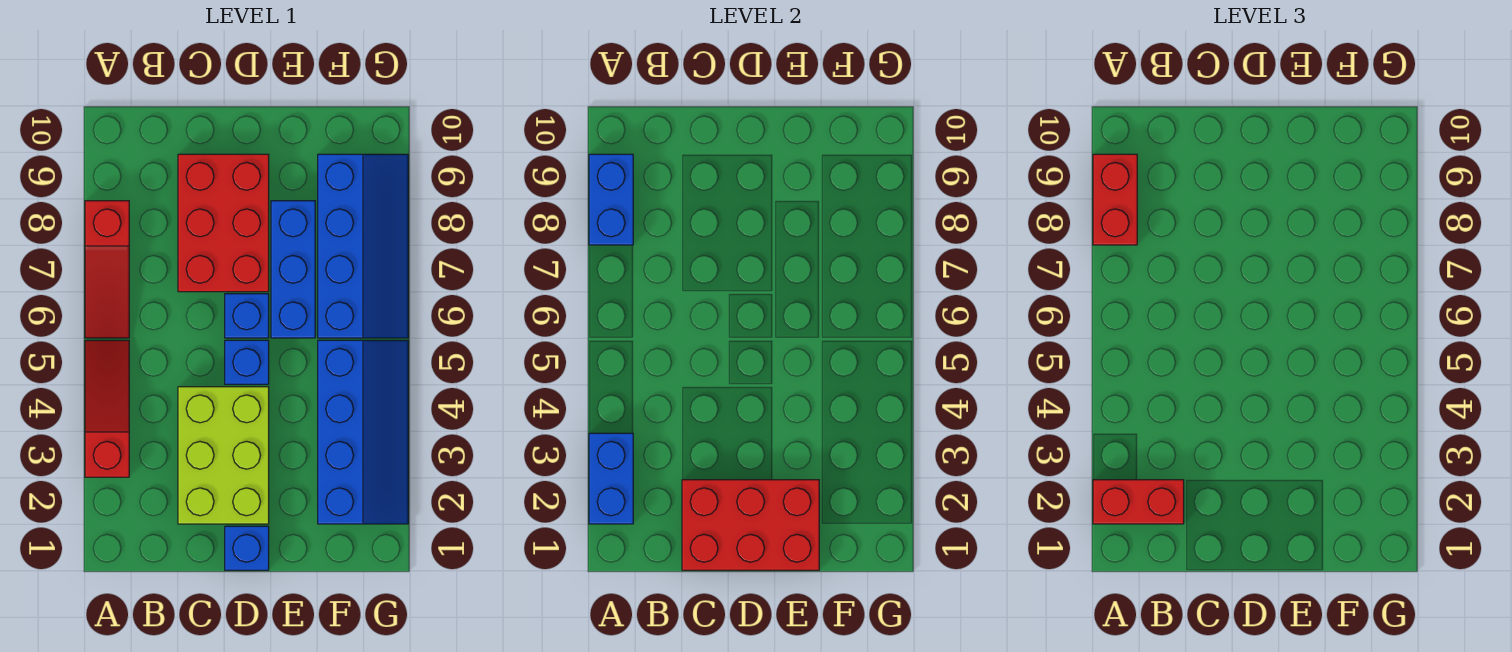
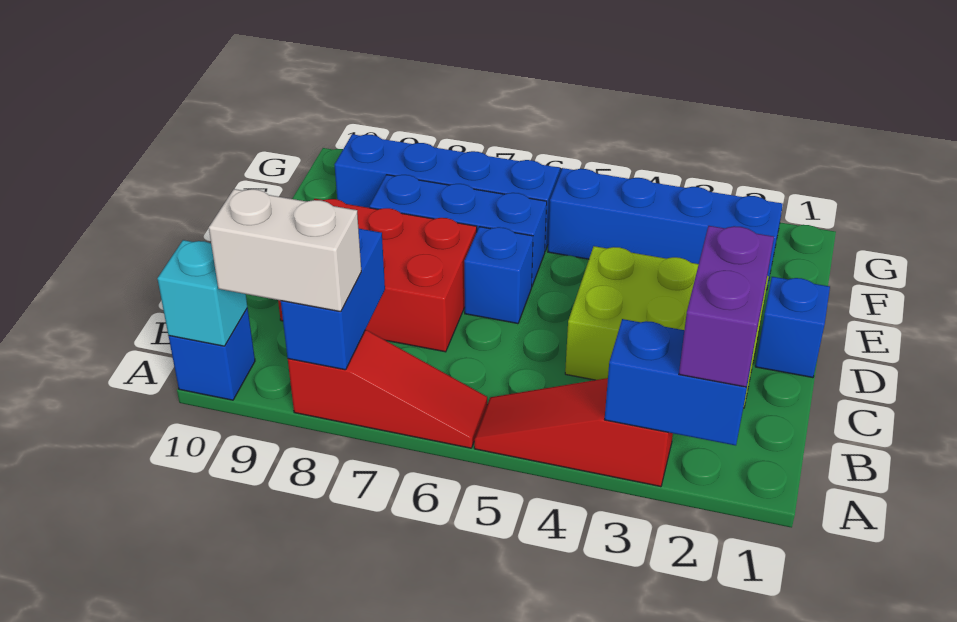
red brick A2:B2 level 3 -> purple brick A2:B2 level 3
blue brick A8:A9 level 2 -> blue brick A8:B8 level 2
red brick A8:A9 level 3 -> white brick A8:A9 level 3
none -> cyan brick A10 level 2
red brick C1:E2 level 2 -> none
blue brick D5 level 1 -> blue brick A10 level 1

